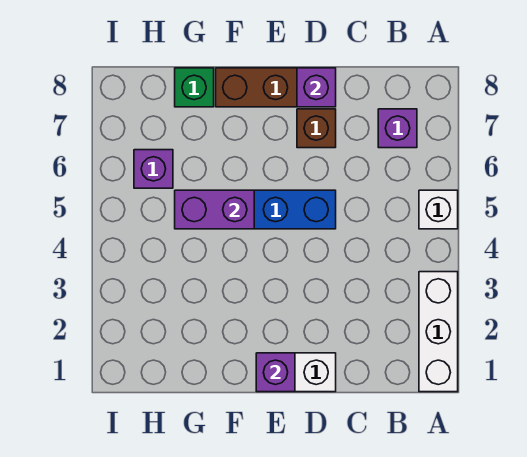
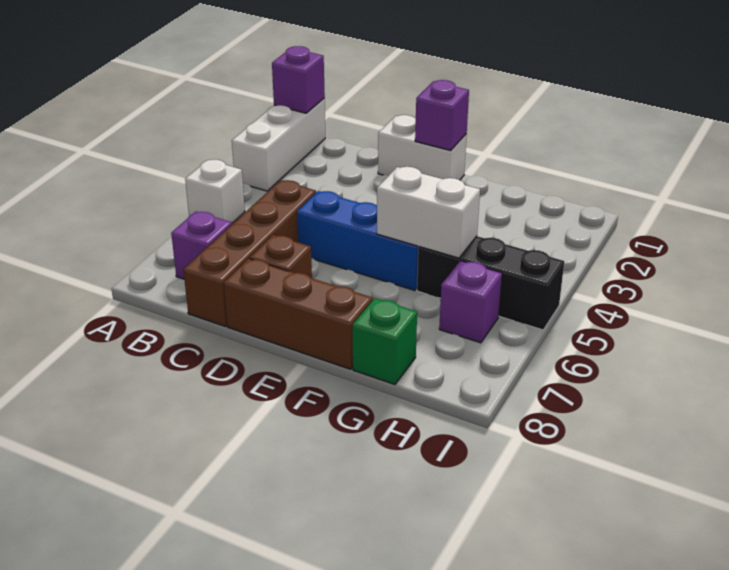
none -> brown brick C5:C8 level 1
purple brick D8 level 2 -> purple brick A1 level 2
purple brick F5:G5 level 2 -> white brick F5:G5 level 2
none -> black brick G5:I5 level 1

